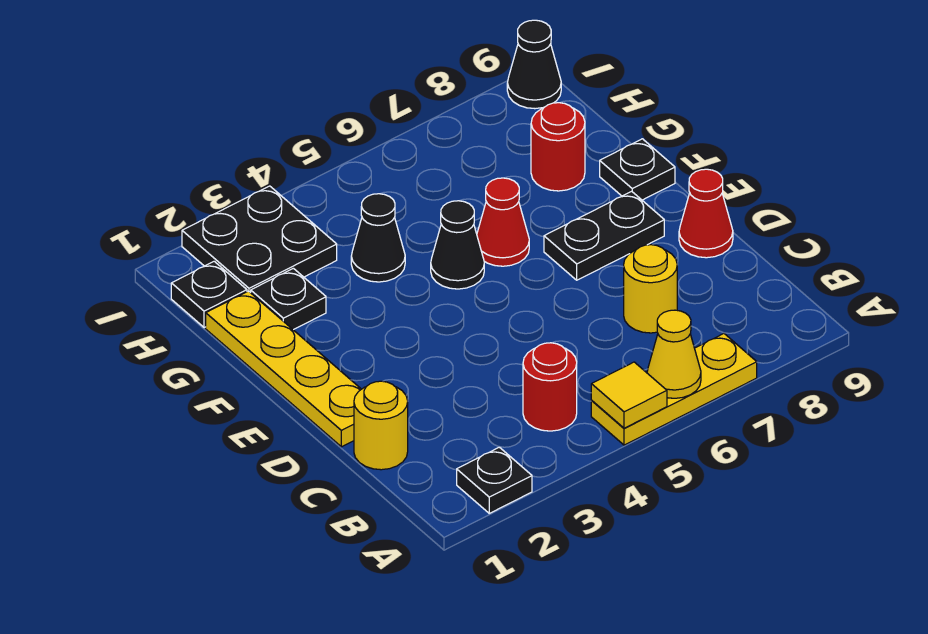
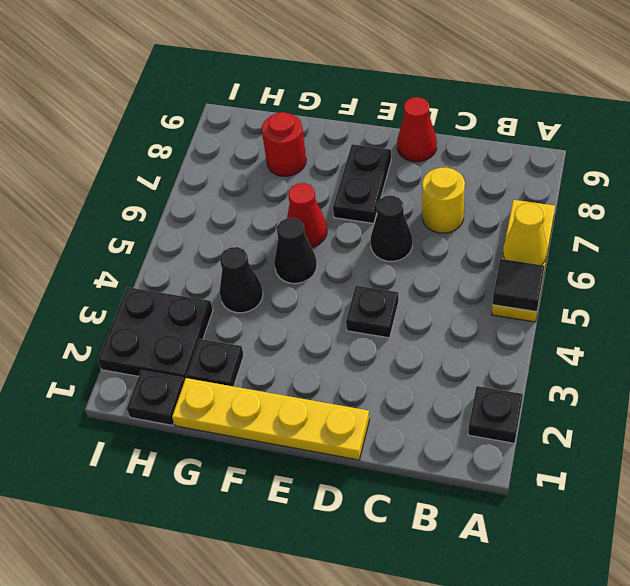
yellow tile A5 level 2 -> black tile A5 level 2
red round brick B4 level 1 -> none
yellow round brick C1 level 1 -> none
black plate F9 level 1 -> black plate D4 level 1
black cone I9 level 1 -> black cone D6 level 1

